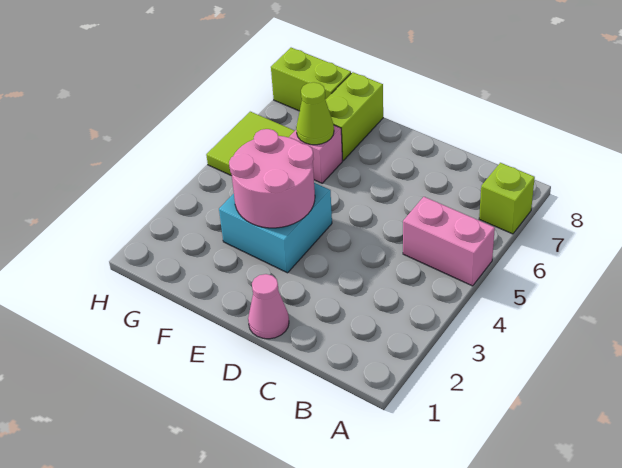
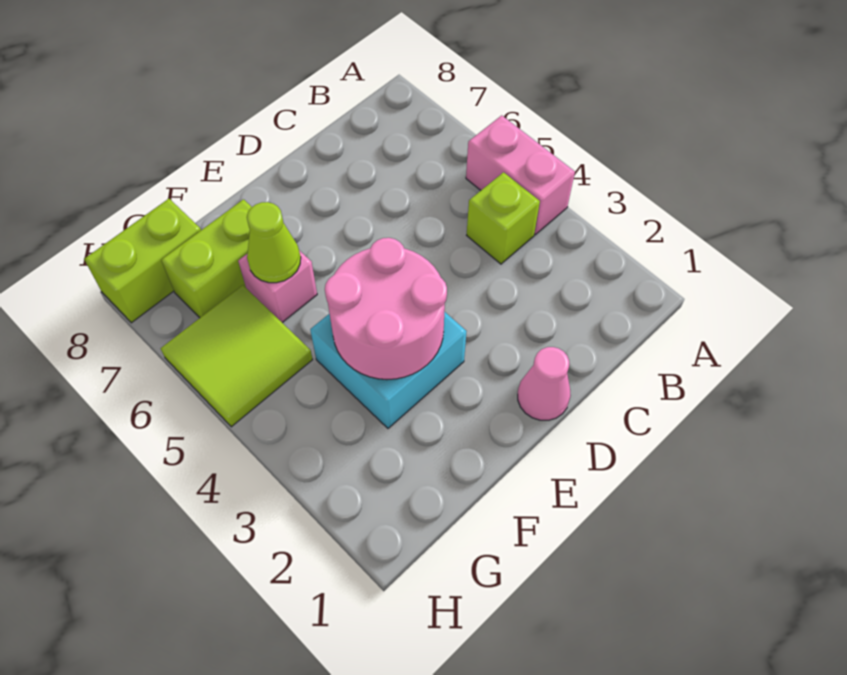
pink brick A5:B5 level 1 -> pink brick A4:A5 level 1
lime brick A7 level 1 -> lime brick B4 level 1
lime brick F7:F8 level 1 -> lime brick F7:G7 level 1

